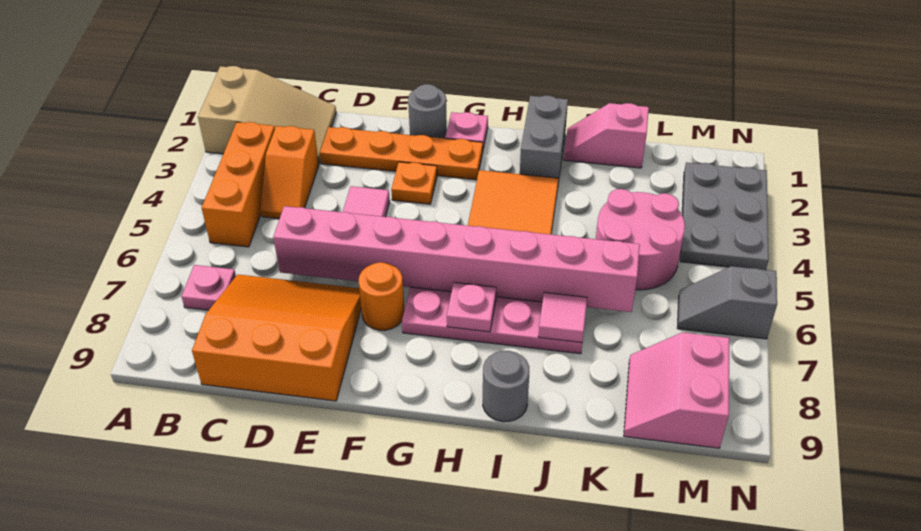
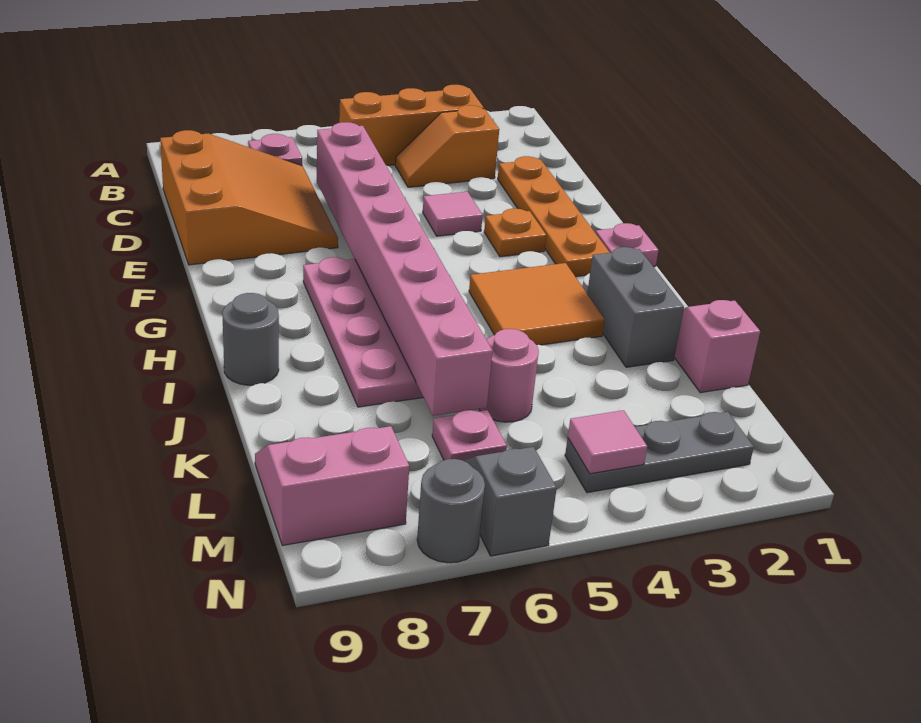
tan slope A1:C2 level 1 top A -> none
grey round brick F1 level 1 -> grey round brick N7 level 1
orange round brick F7 level 1 -> none
pink plate H7 level 2 -> pink plate L6 level 1
grey brick I1:I2 level 1 -> grey brick I2:J2 level 1
pink tile J7 level 2 -> pink tile M4 level 2
pink round brick K4:L5 level 1 -> pink round brick K5 level 1
grey plate M2:N4 level 1 -> grey plate M2:M4 level 1

